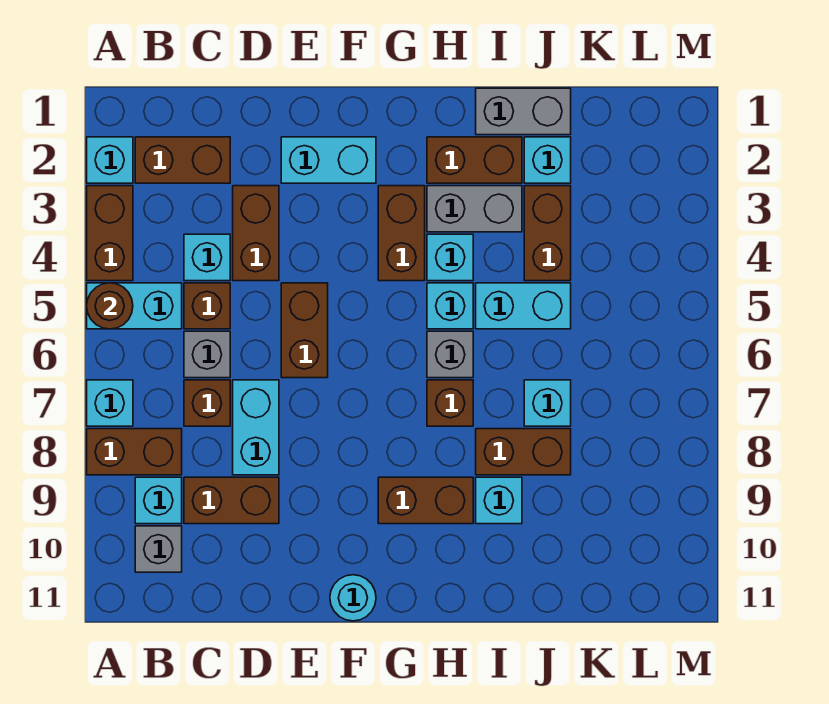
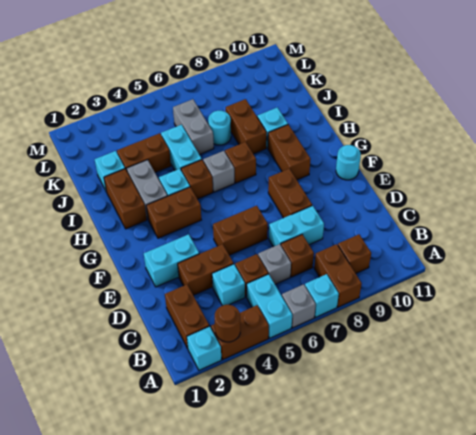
brown round brick A5 level 2 -> brown round brick A3 level 2
cyan brick B9 level 1 -> brown brick B9 level 1
grey brick B10 level 1 -> grey brick A6 level 1
brown brick C9:D9 level 1 -> brown brick E8:F8 level 1
cyan brick E2:F2 level 1 -> cyan brick E2:E3 level 1
cyan brick H5 level 1 -> brown brick H5 level 1
grey brick I1:J1 level 1 -> grey brick J6:K6 level 1
cyan brick J7 level 1 -> cyan round brick J7 level 1

